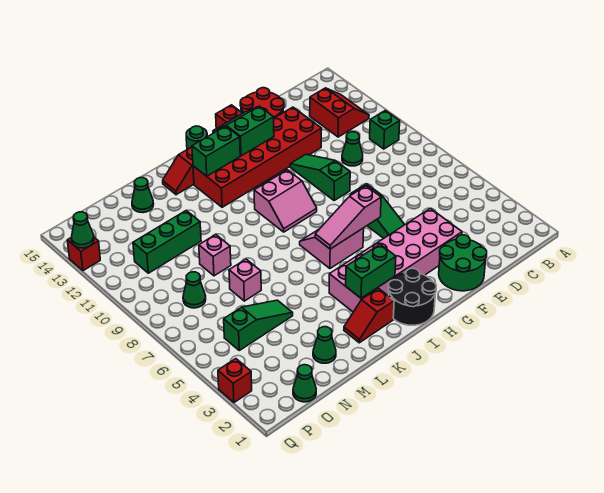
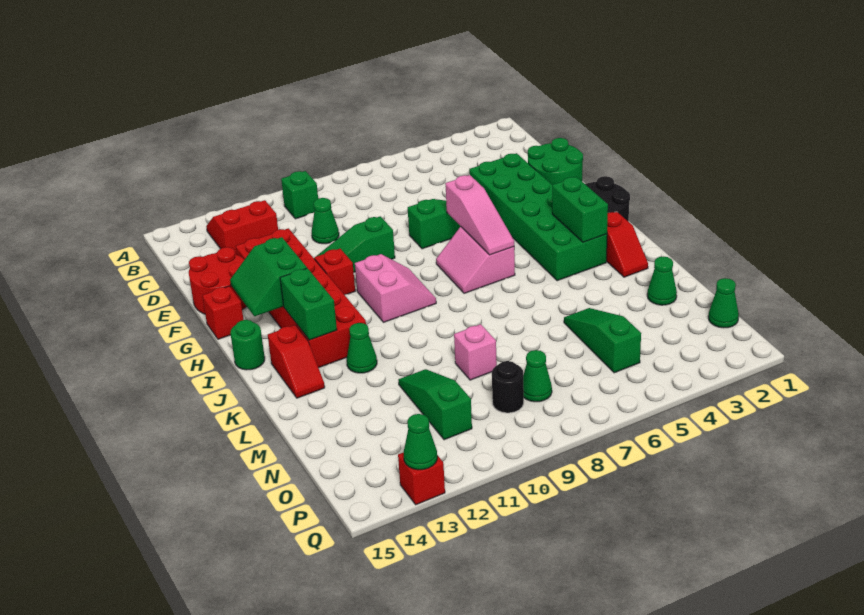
pink brick E3:J4 level 1 -> green brick E3:J4 level 1
pink brick M7 level 1 -> none
green brick M11:O11 level 1 -> green slope M11:O11 level 1 top O
green cone M14 level 1 -> green cone K12 level 1
none -> black round brick O9 level 1
red brick Q3 level 1 -> red brick G11 level 1

